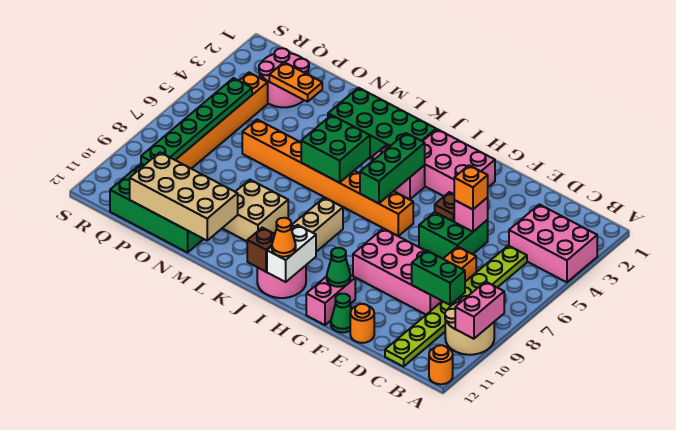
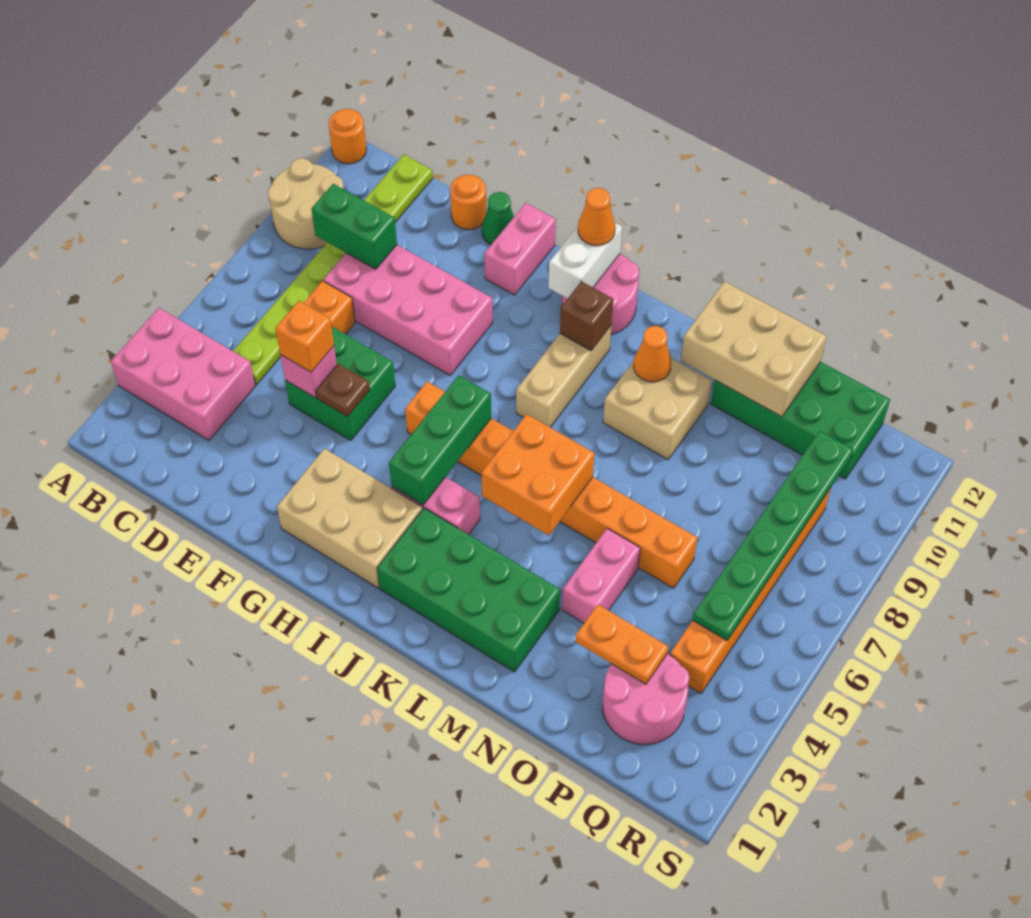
pink brick A9:A10 level 2 -> pink brick N4:N5 level 1
pink brick G2:I3 level 1 -> tan brick G2:I3 level 1
green cone G11 level 2 -> none
brown brick J12 level 2 -> brown brick J10 level 2
green brick K5:L6 level 2 -> orange brick K5:L6 level 2
none -> orange cone L10 level 2
tan brick M11:P12 level 2 -> tan brick M11:O12 level 2

